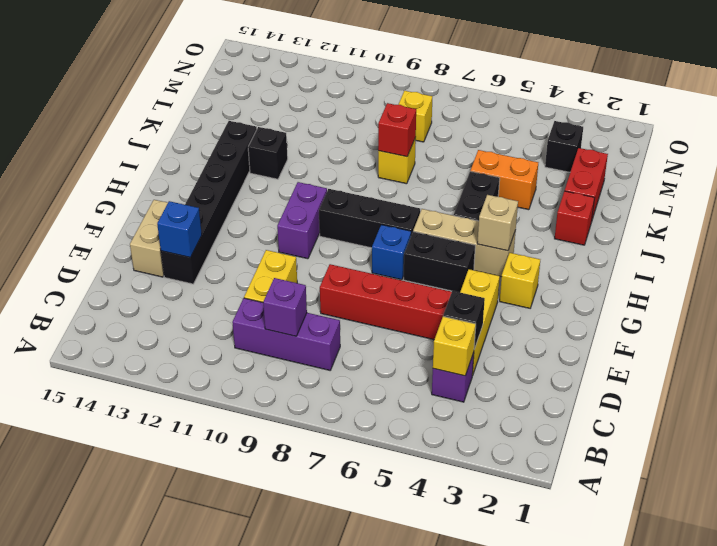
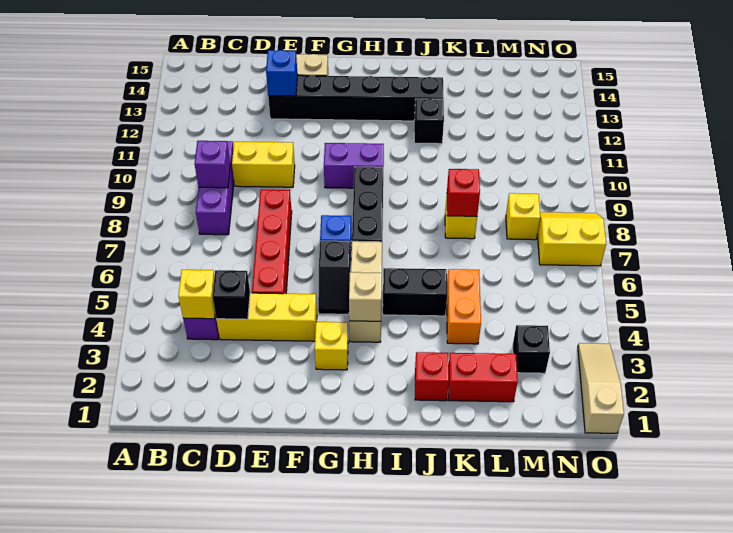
black brick G5:G6 level 1 -> black slope G5:G6 level 1 top 6
none -> yellow slope N7:O8 level 1 top 7
none -> tan slope O1:O3 level 1 top 1

